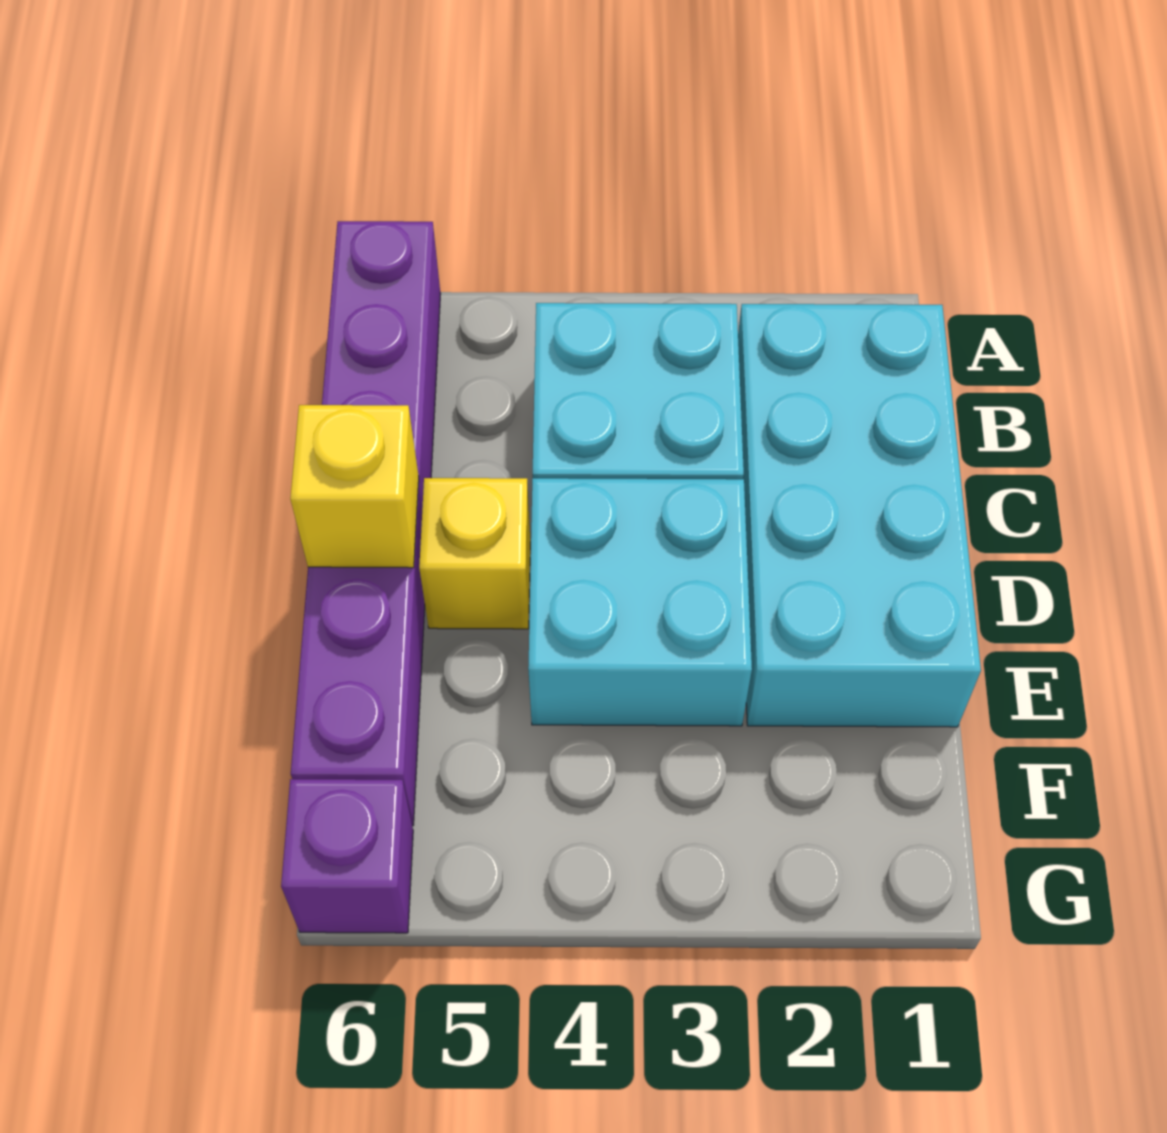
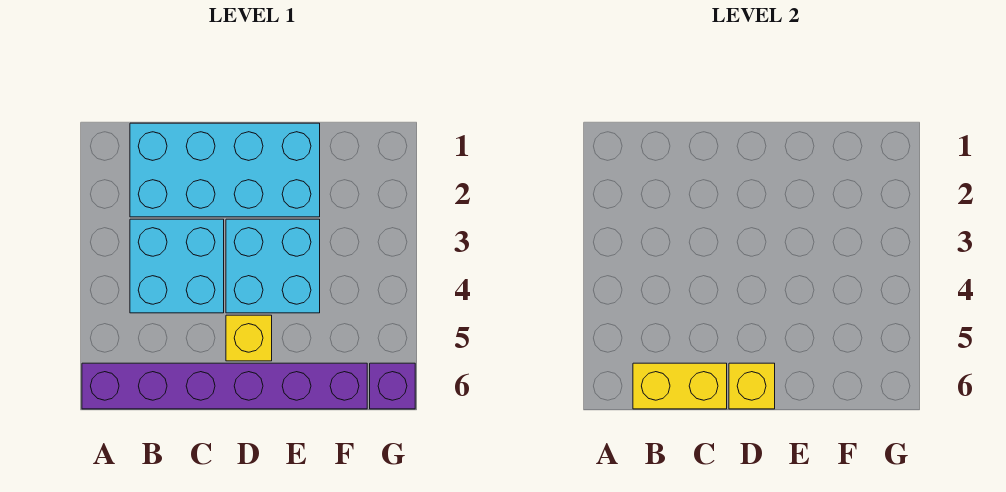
none -> yellow brick B6:C6 level 2

